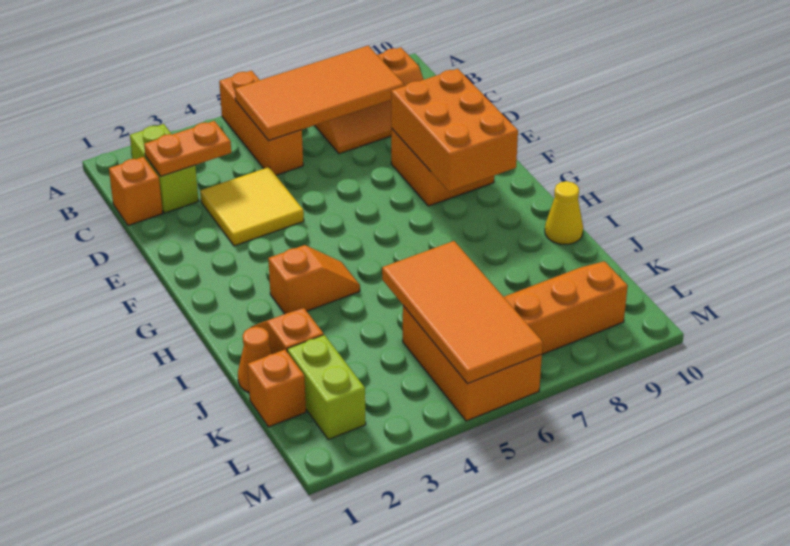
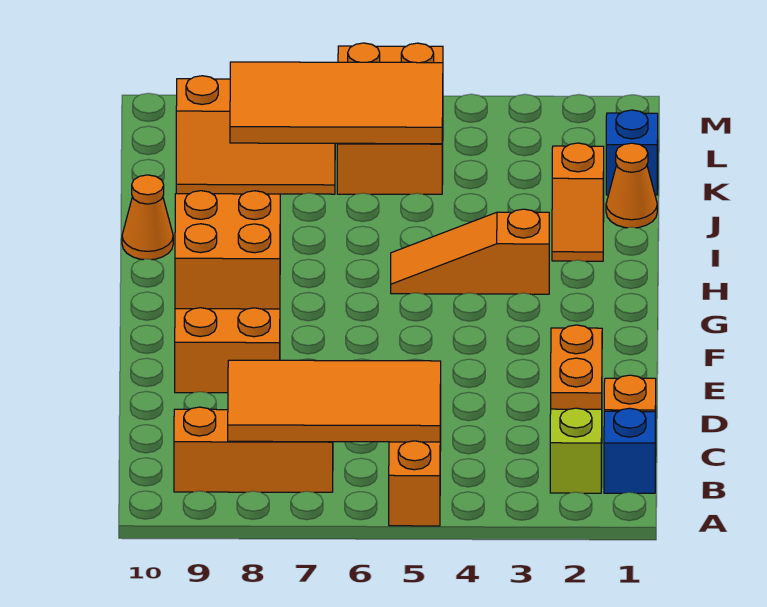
none -> blue brick B1 level 1
orange plate C2:C3 level 2 -> orange plate C2:D2 level 2
yellow tile D3:E4 level 1 -> none
orange brick E8:G9 level 2 -> orange brick F8:G9 level 2
orange slope H3:H4 level 1 top 3 -> orange slope H3:H5 level 1 top 3
yellow cone I10 level 1 -> orange cone I10 level 1
orange tile J5:M6 level 2 -> orange tile K5:L8 level 2
orange brick K1 level 1 -> blue brick K1 level 1
lime brick K2:L2 level 1 -> none

